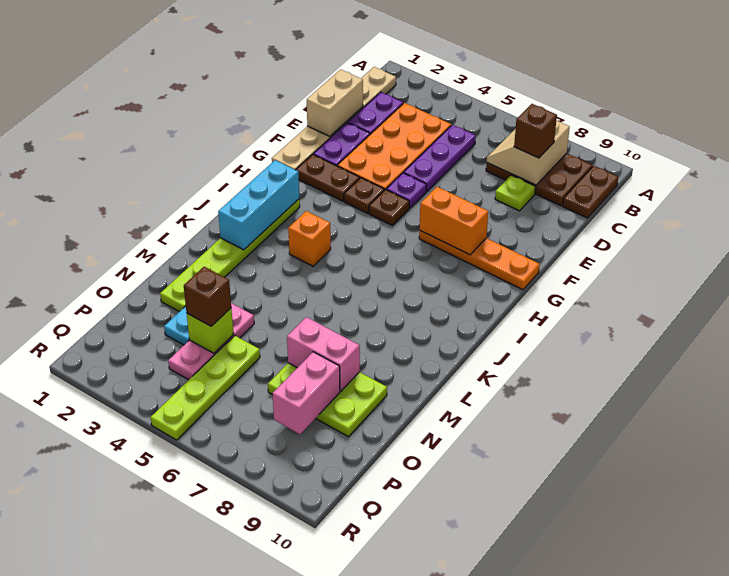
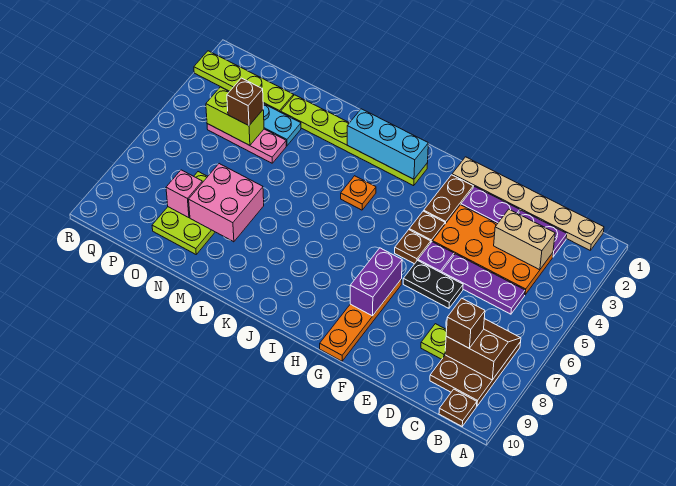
tan slope B7:C8 level 2 top 8 -> brown slope B7:C8 level 2 top 8
brown plate B10:C10 level 1 -> brown plate B10 level 1
tan brick D1:E1 level 2 -> tan brick C3:D3 level 2
none -> black plate E6:F6 level 1
orange brick G7:G8 level 2 -> purple brick G7:G8 level 2
orange brick J4 level 1 -> orange plate J4 level 1
pink brick N7:N8 level 2 -> pink brick M7:N8 level 2
lime brick O4 level 2 -> lime brick O4:P4 level 2
lime plate O5:R5 level 1 -> lime plate O2:R2 level 1
pink brick O8:P8 level 2 -> pink brick O8 level 2

